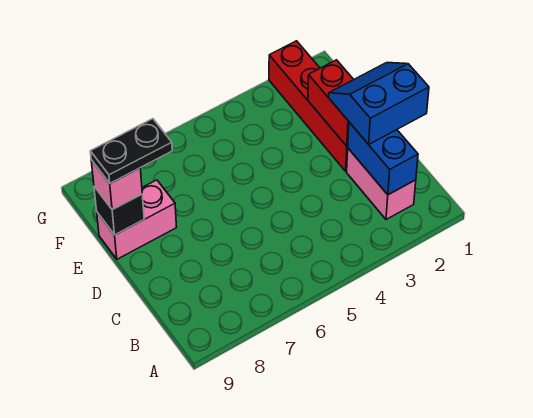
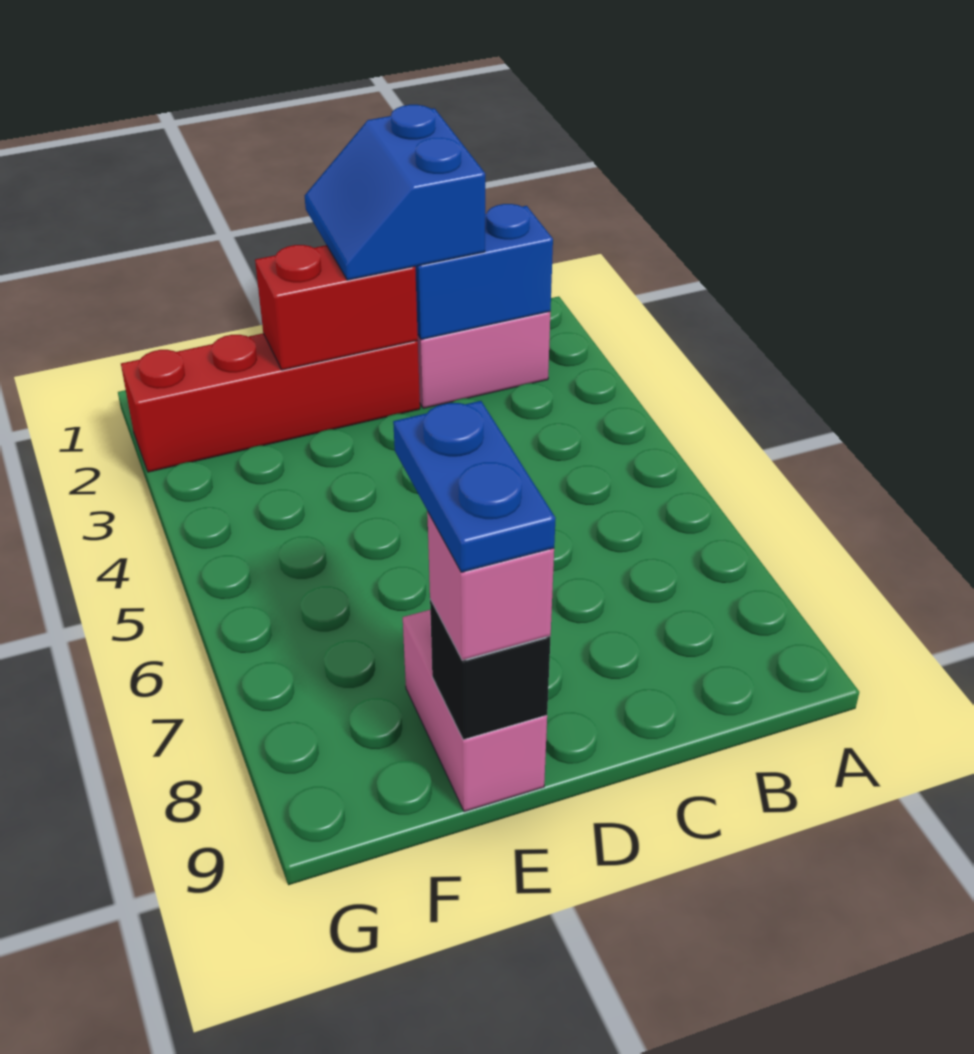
black plate E8:E9 level 4 -> blue plate E8:E9 level 4

